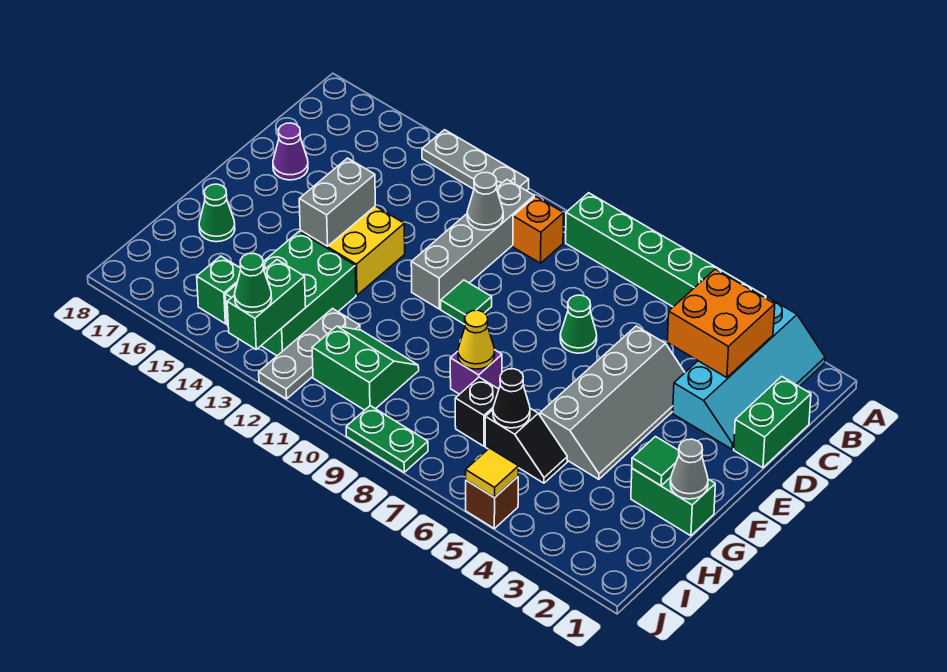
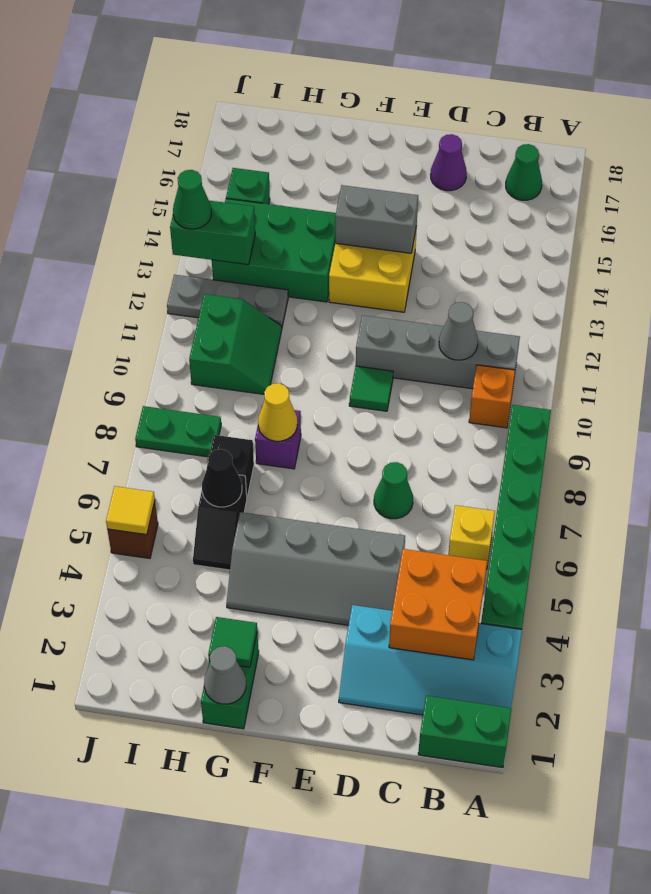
grey plate A12:A14 level 1 -> none
none -> yellow brick B6 level 1
green brick C1:D1 level 1 -> green brick A1:B1 level 1
green cone G17 level 1 -> green cone B17 level 1
green plate J8:J9 level 1 -> green plate I8:J8 level 1

